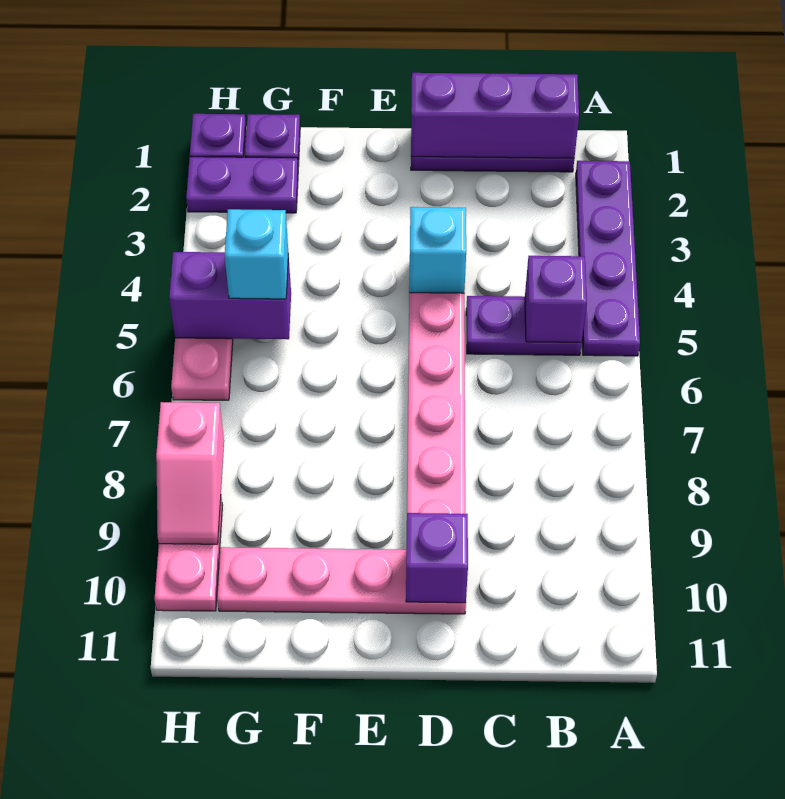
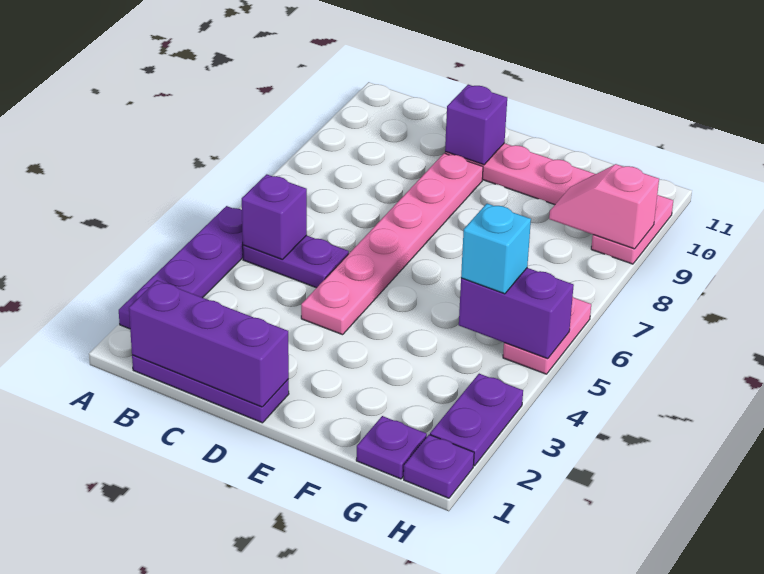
cyan brick D4 level 2 -> none
purple plate G2:H2 level 1 -> purple plate H2:H3 level 1
pink slope H8:H9 level 2 top 8 -> pink slope G9:H9 level 2 top H

